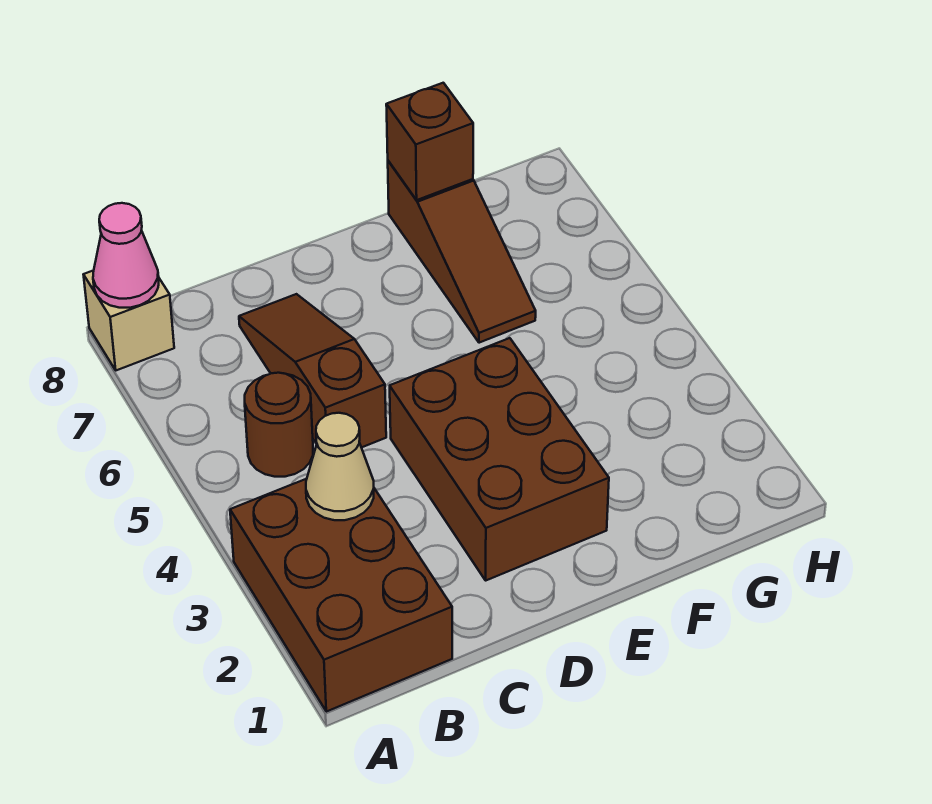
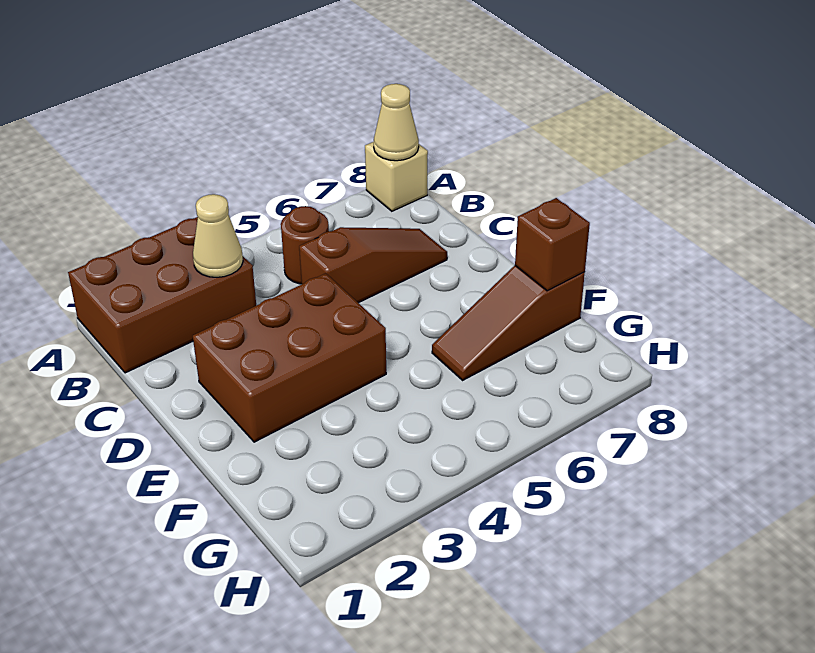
pink cone A8 level 2 -> tan cone A8 level 2

